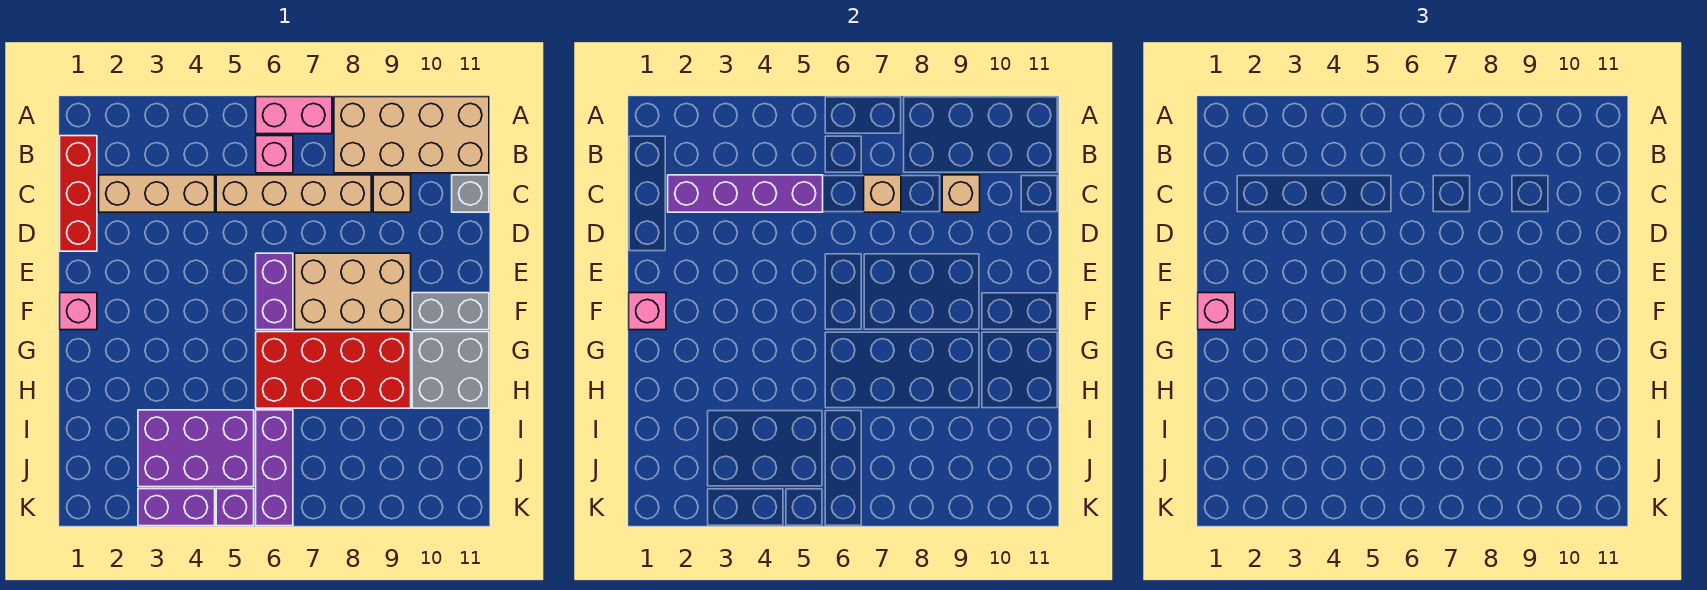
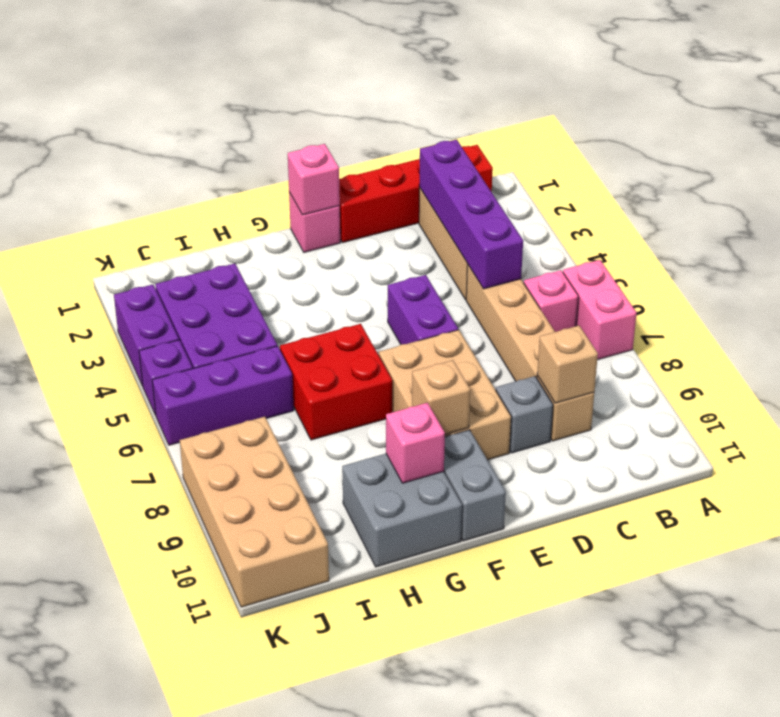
tan brick A8:B11 level 1 -> tan brick J8:K11 level 1
red brick B1:D1 level 1 -> red brick B1:E1 level 1
tan brick C7 level 2 -> tan brick F9 level 2
grey brick C11 level 1 -> grey brick D9 level 1
purple brick E6:F6 level 1 -> purple brick E5:E6 level 1
pink brick F1 level 3 -> pink brick G10 level 2
red brick G6:H9 level 1 -> red brick G6:H7 level 1

